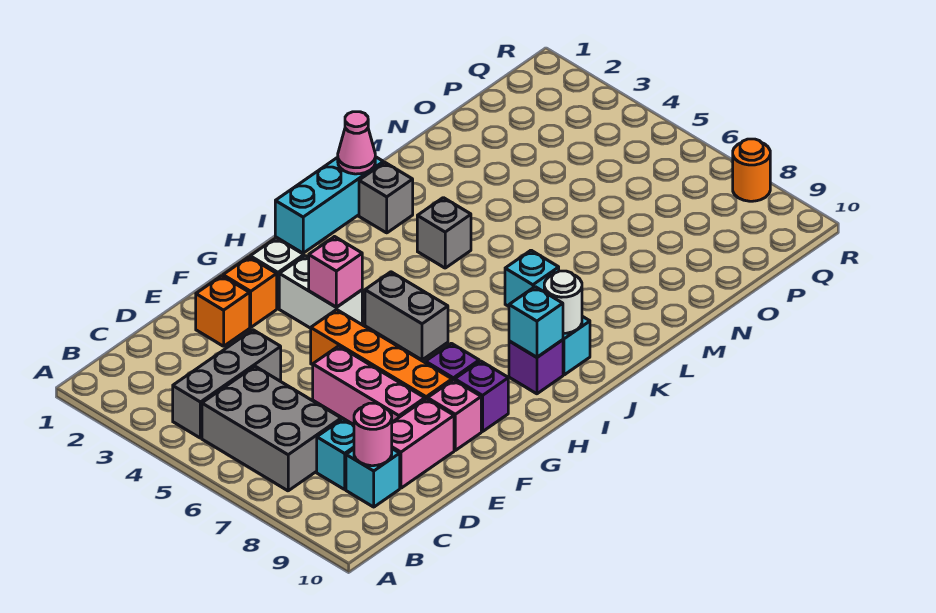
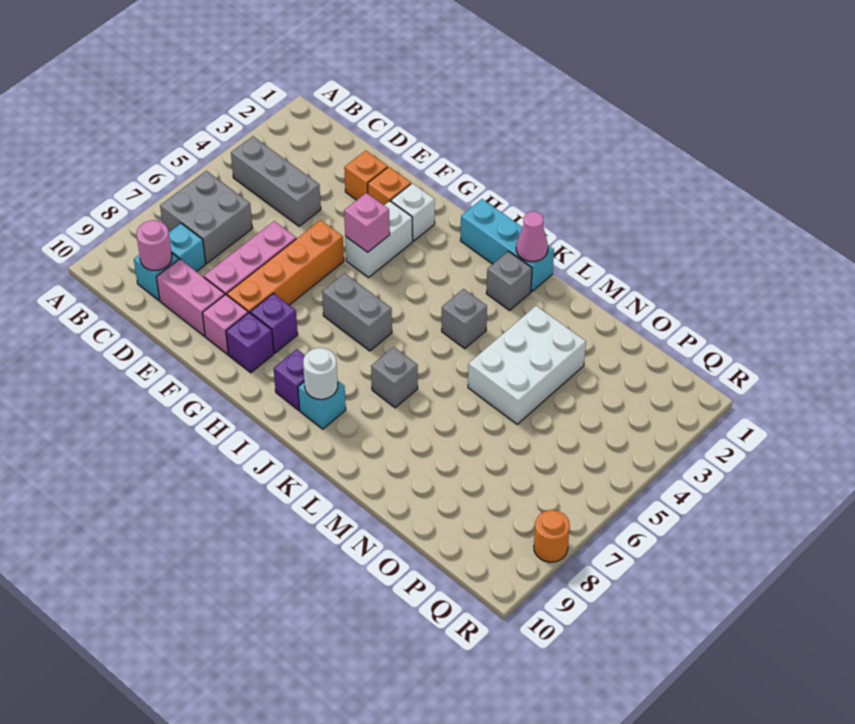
grey brick B5:C7 level 1 -> grey brick B6:C7 level 1
grey brick H5:H6 level 1 -> grey brick H6:I6 level 1
cyan brick I9 level 2 -> none
cyan brick K7 level 1 -> grey brick K7 level 1
none -> white brick M3:N5 level 1

